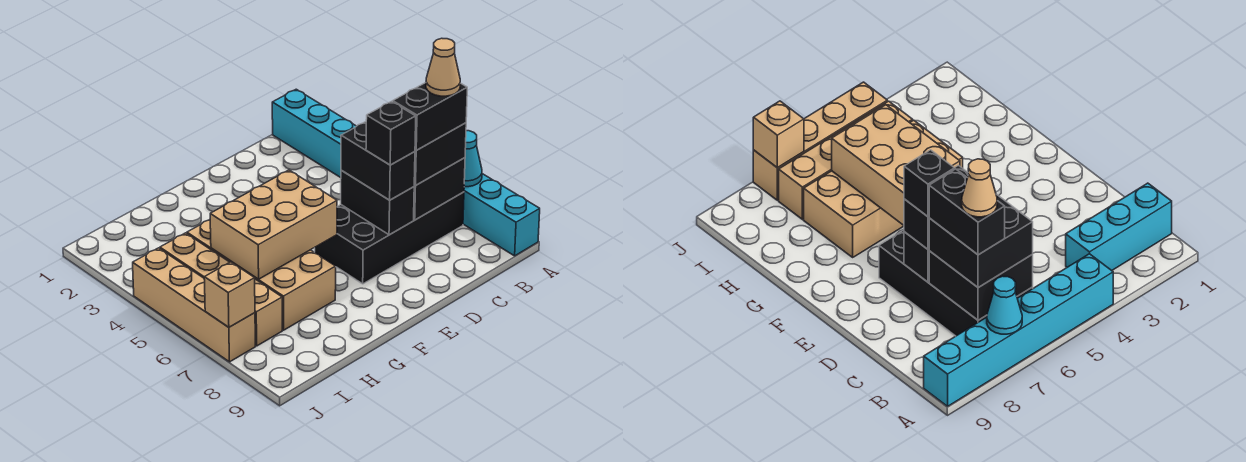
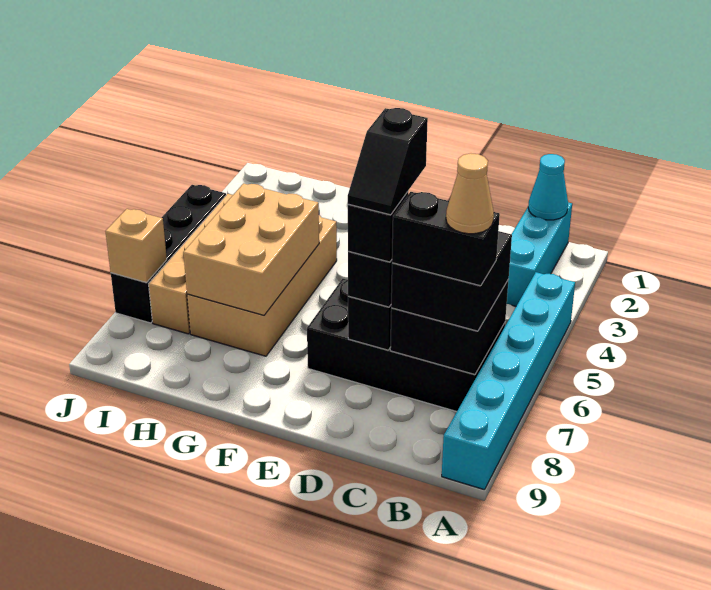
cyan cone A7 level 2 -> cyan cone B1 level 2
none -> black slope D6:D7 level 5 top 6
tan brick F5:H6 level 2 -> tan brick G5:H7 level 2
tan brick J4:J7 level 1 -> black brick J4:J7 level 1

